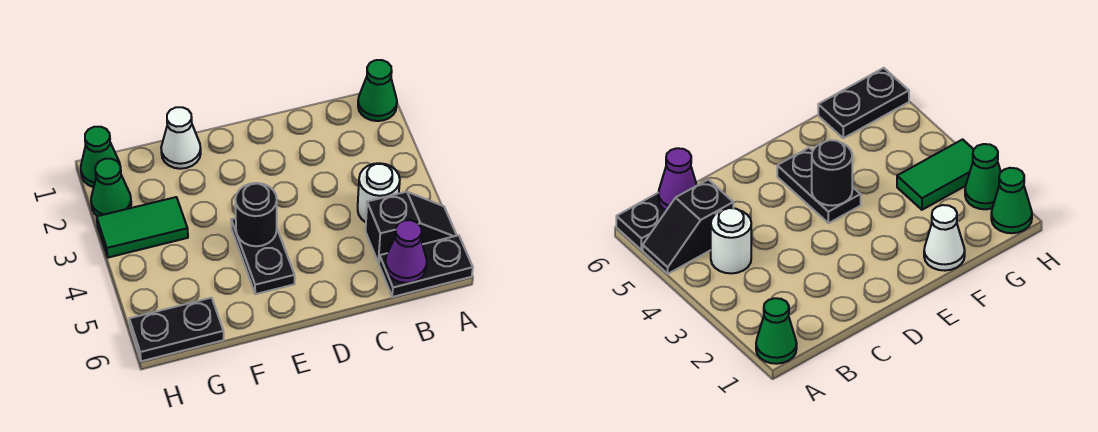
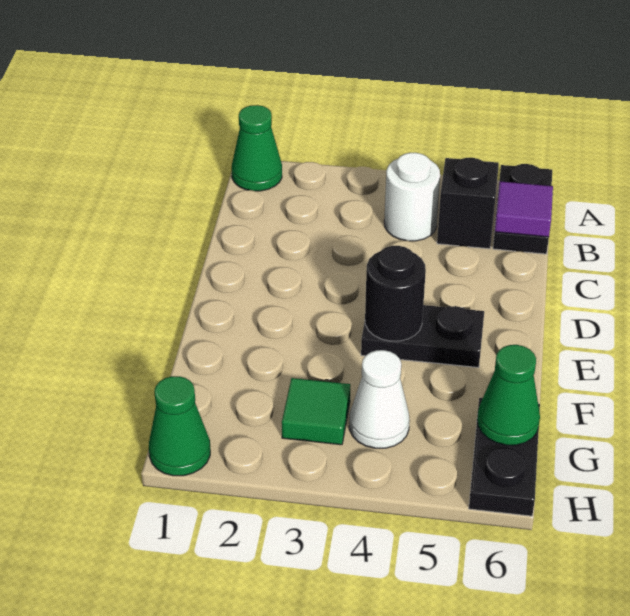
purple cone B6 level 2 -> purple tile B6 level 2
white cone F1 level 1 -> white cone G4 level 1
green tile G3:H3 level 1 -> green tile G3 level 1
green cone H2 level 1 -> green cone G6 level 2

